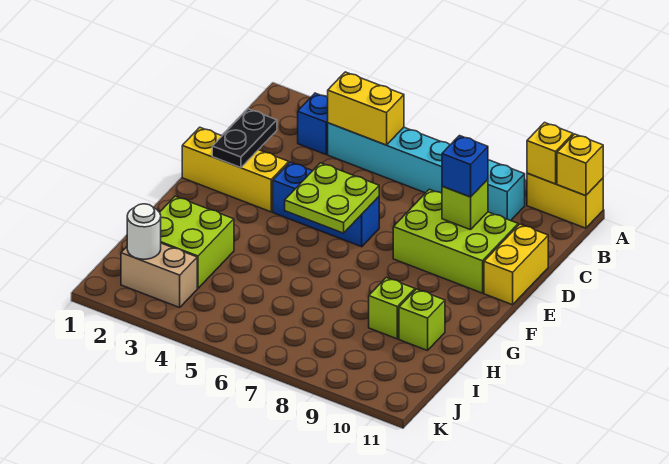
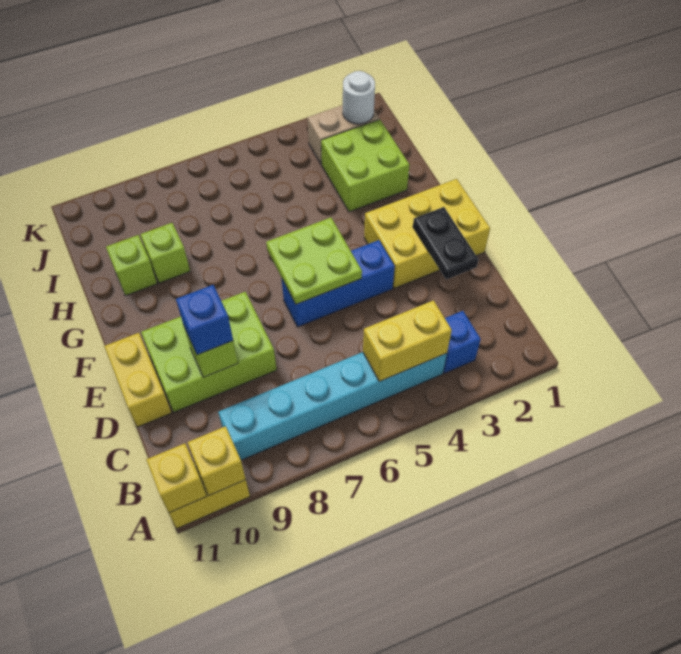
yellow brick E1:E3 level 1 -> yellow brick E1:F3 level 1

